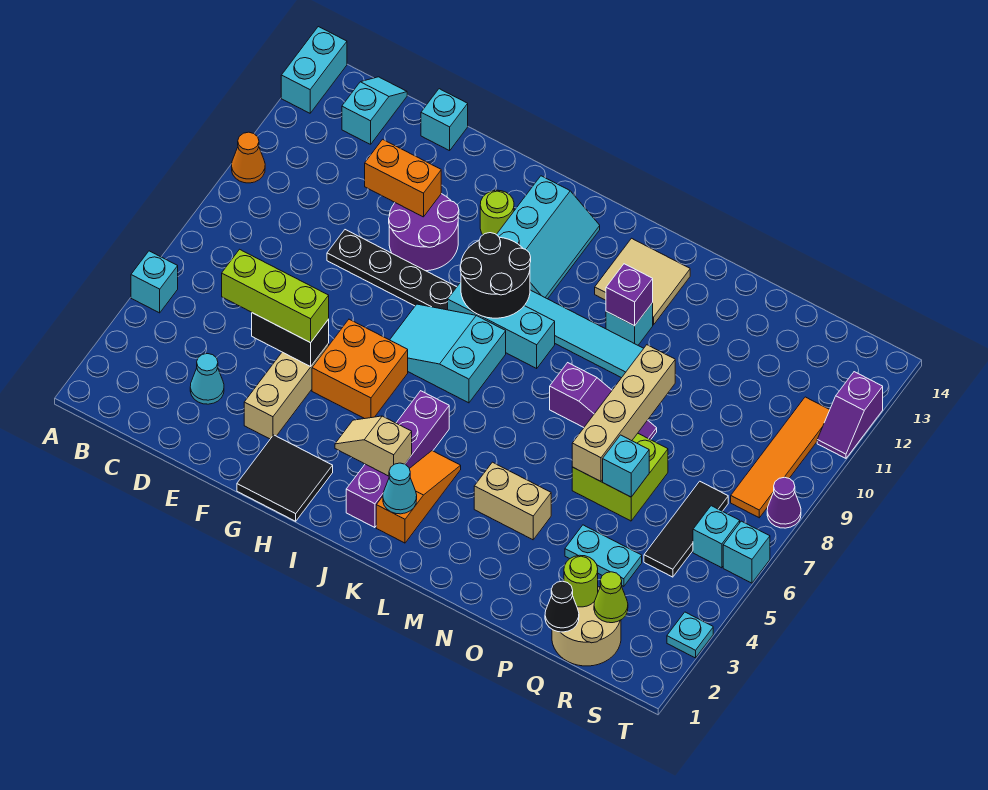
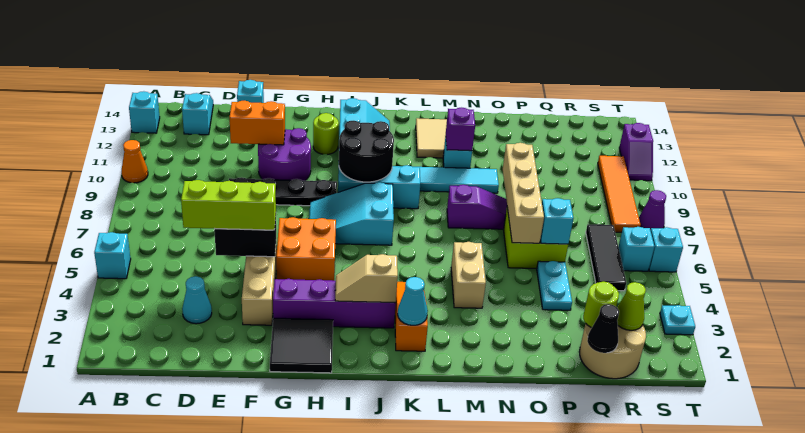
cyan brick A13:A14 level 1 -> cyan brick A13 level 1
purple brick J2:J5 level 1 -> purple brick G3:J3 level 1
tan brick M4:N4 level 1 -> tan brick M4:M5 level 1
cyan plate P4:Q4 level 1 -> cyan plate P4:P5 level 1

